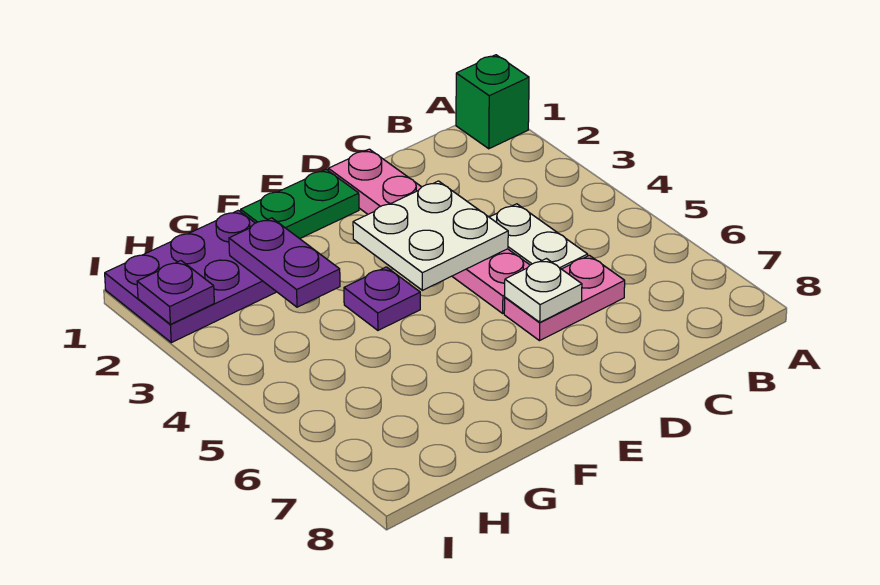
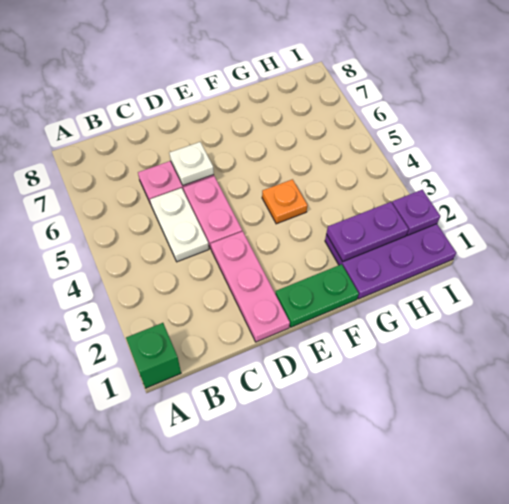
white plate D3:E4 level 2 -> none
purple plate F4 level 1 -> orange plate F4 level 1
purple plate G2:G3 level 2 -> purple plate G2:H2 level 2

